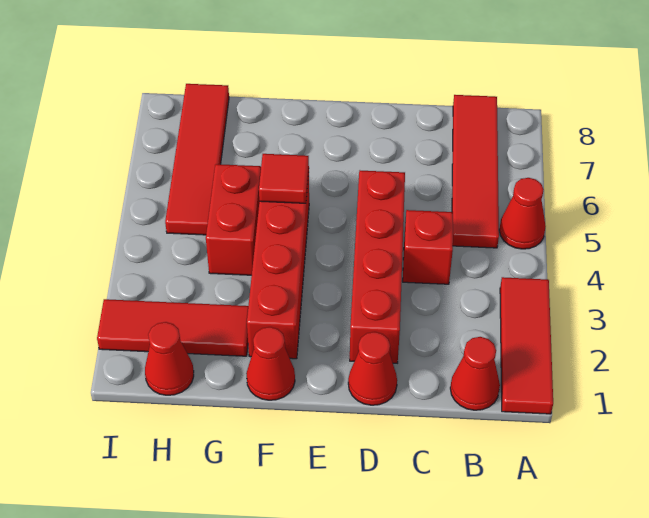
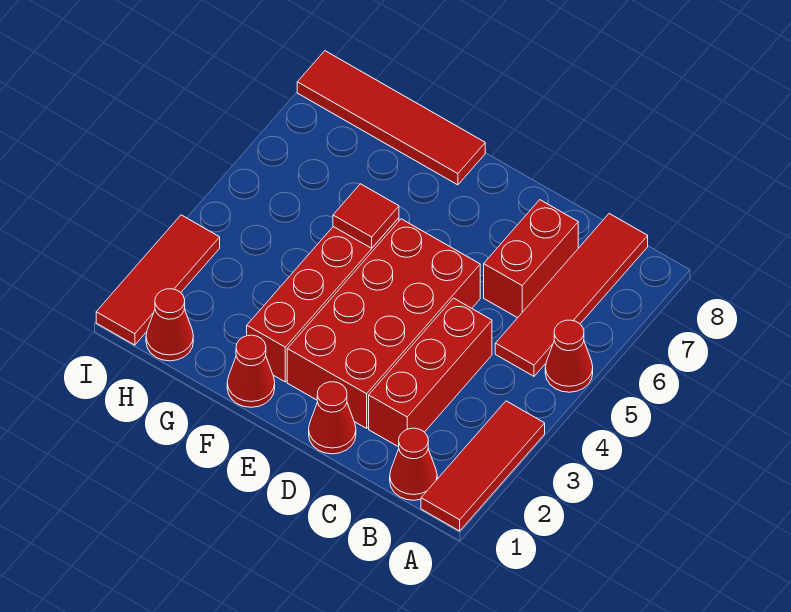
red brick C4 level 1 -> red brick C2:C4 level 1
red brick D2:D5 level 1 -> red brick D2:E5 level 1
red tile G2:I2 level 1 -> red tile I1:I3 level 1
red brick G4:G5 level 1 -> red brick C6:C7 level 1
red tile H5:H8 level 1 -> red tile F8:I8 level 1

